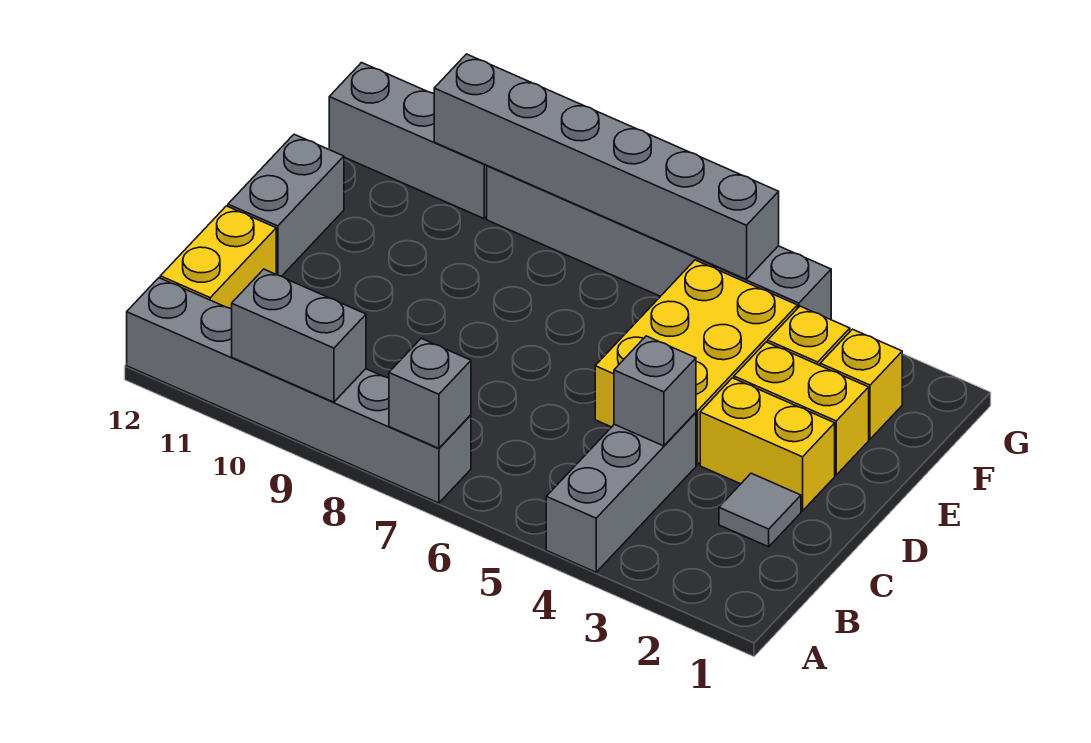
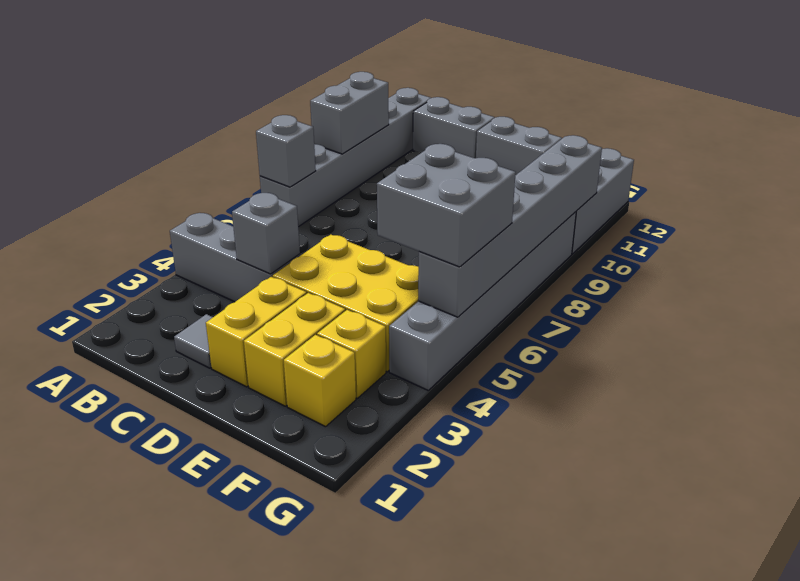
yellow brick B12:C12 level 1 -> grey brick B12:C12 level 1
none -> grey brick F5:G6 level 3

